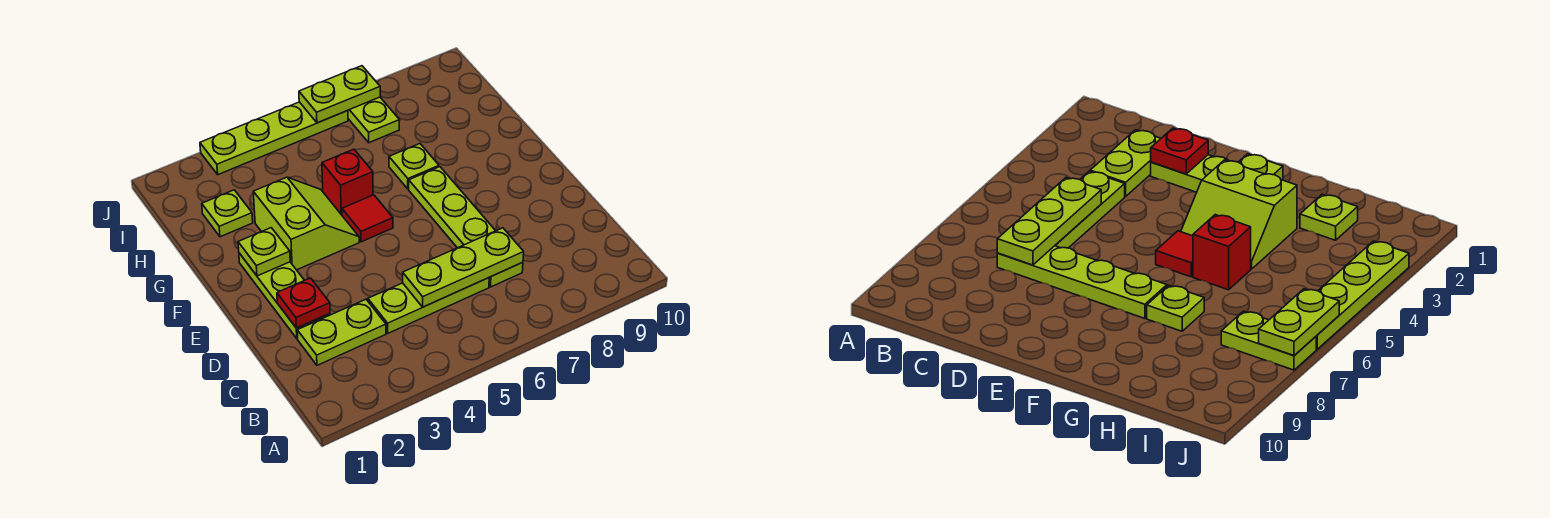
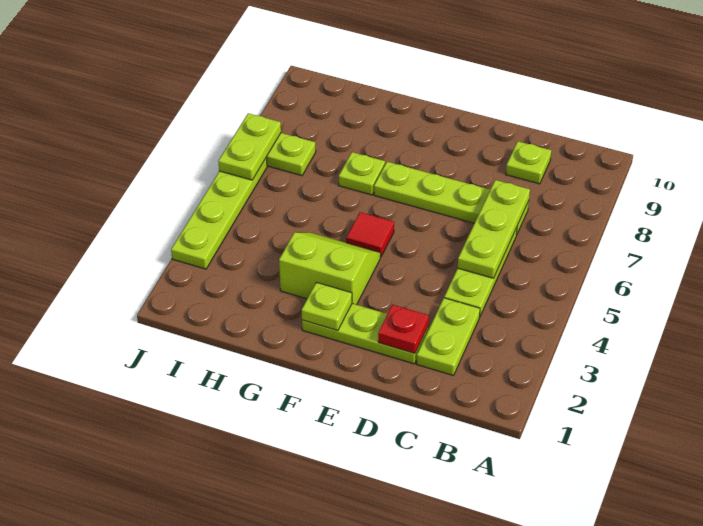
red brick G5 level 1 -> none
lime plate H2 level 1 -> lime plate C9 level 1

